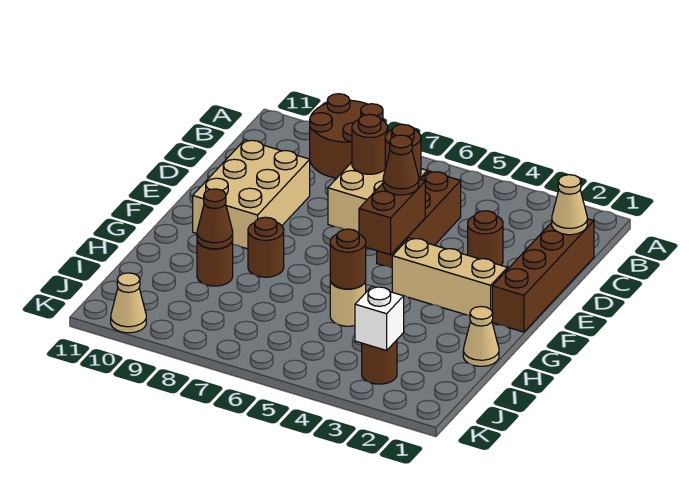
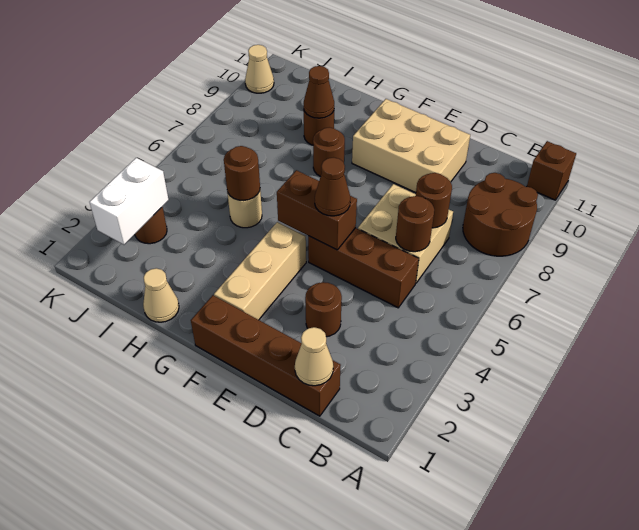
none -> brown brick A11 level 1
white brick J3 level 2 -> white brick J2:J3 level 2

